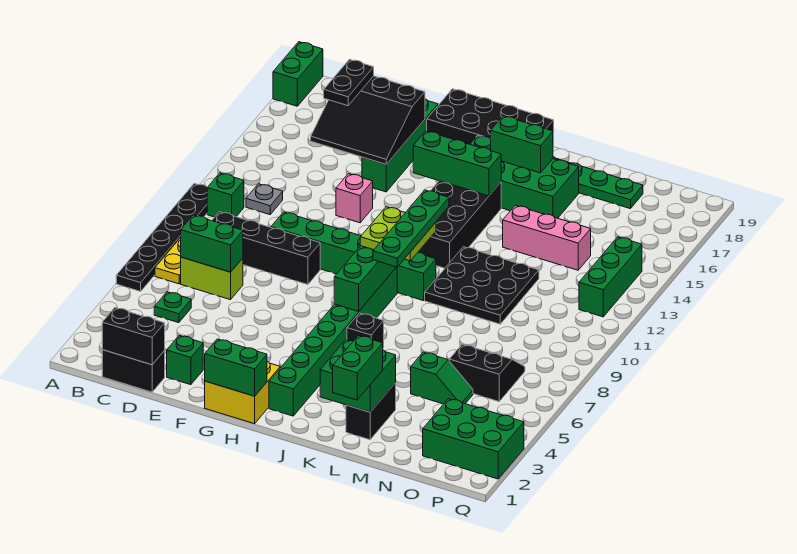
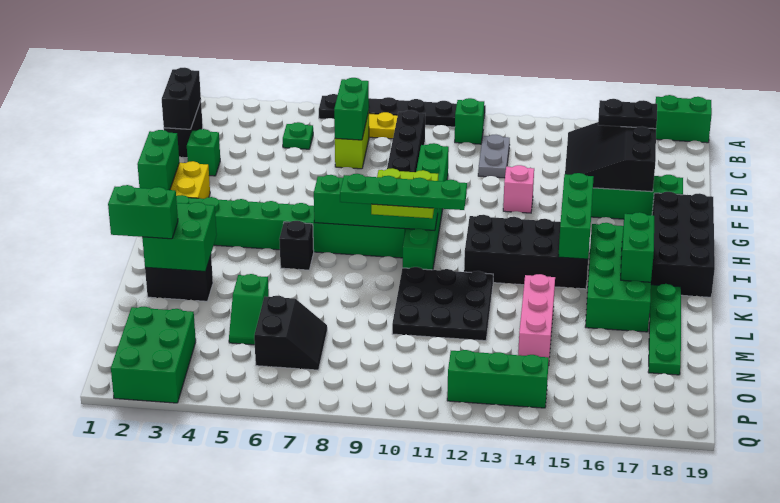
grey plate C12 level 1 -> grey plate C12:D12 level 1

